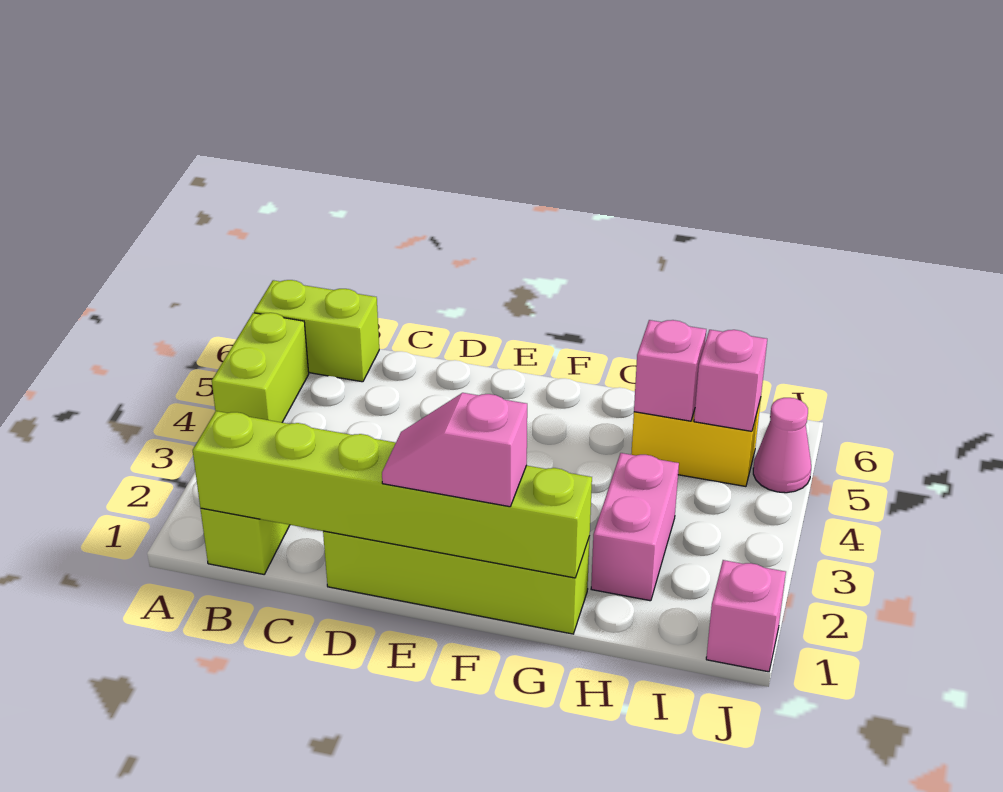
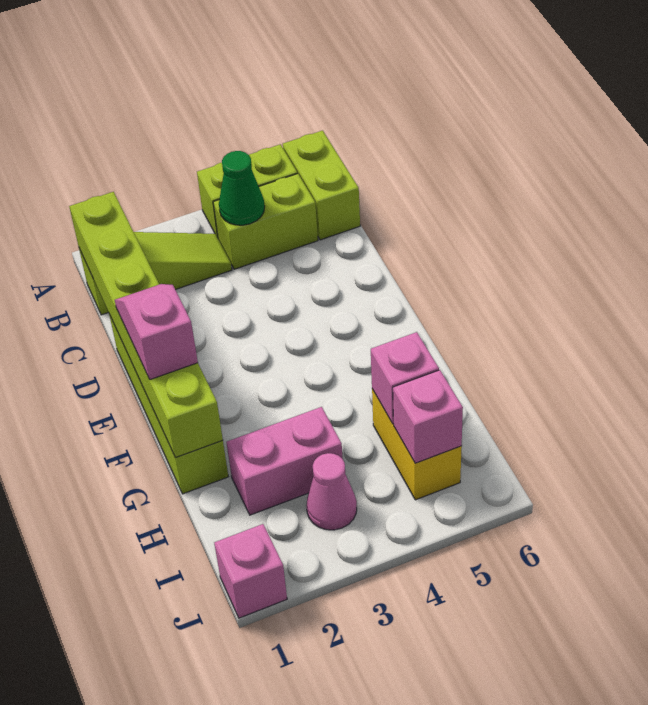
none -> lime brick B4:B5 level 1
none -> green cone B4 level 2
pink cone J5 level 1 -> pink cone I3 level 1

